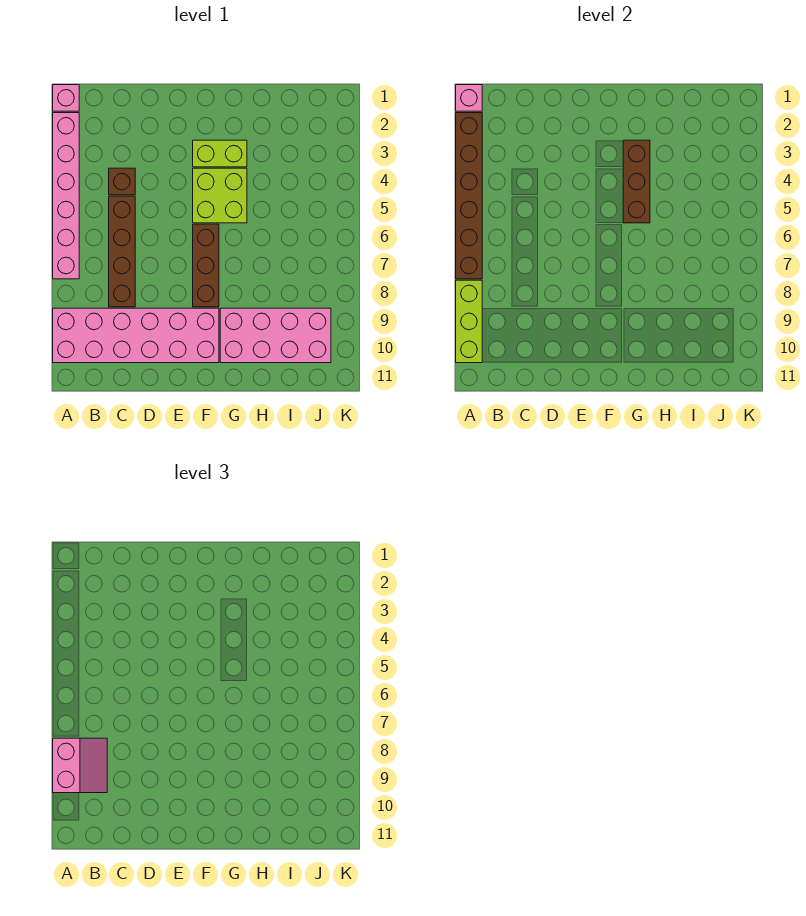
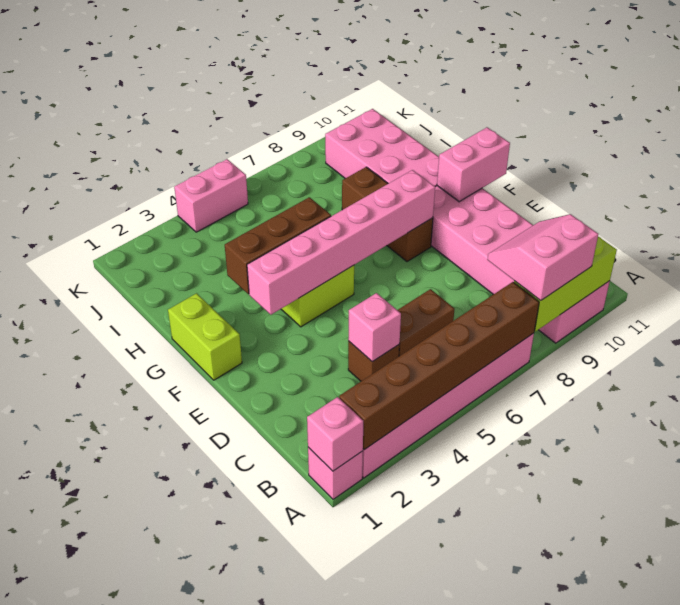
none -> pink brick C4 level 2
brown brick C5:C8 level 1 -> brown brick C5:C6 level 1
lime brick F3:G3 level 1 -> lime brick F1:G1 level 1
none -> pink brick F3:F8 level 2
brown brick F6:F8 level 1 -> brown brick F8:H8 level 1
none -> pink brick F10:F11 level 2
none -> pink brick K4:K5 level 1

